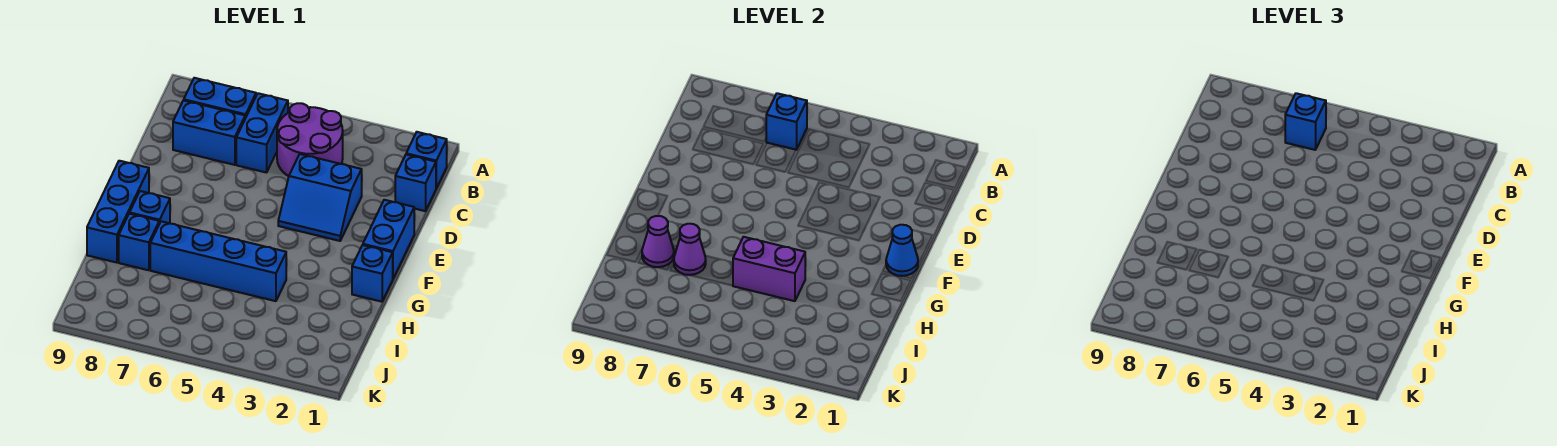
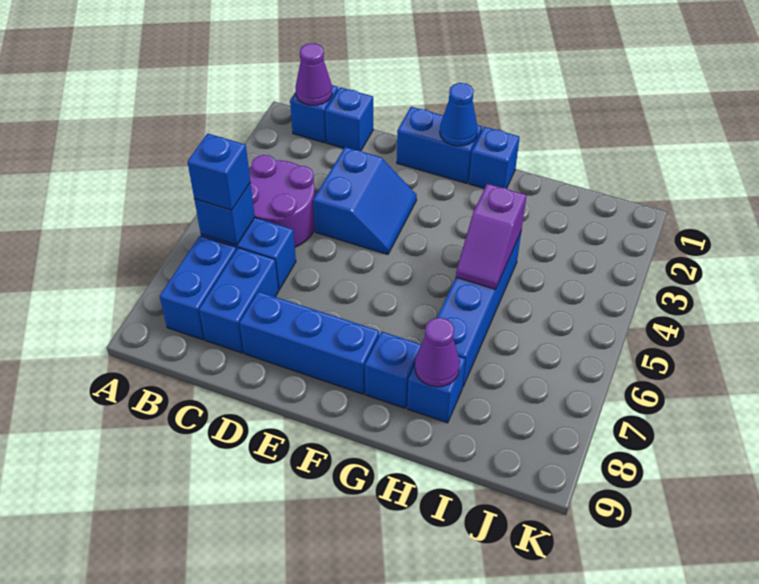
blue brick F9:H9 level 1 -> blue brick D8:F8 level 1
purple brick H4:H5 level 2 -> purple slope H4:H5 level 2 top 4
purple cone H7 level 2 -> purple cone B1 level 2

